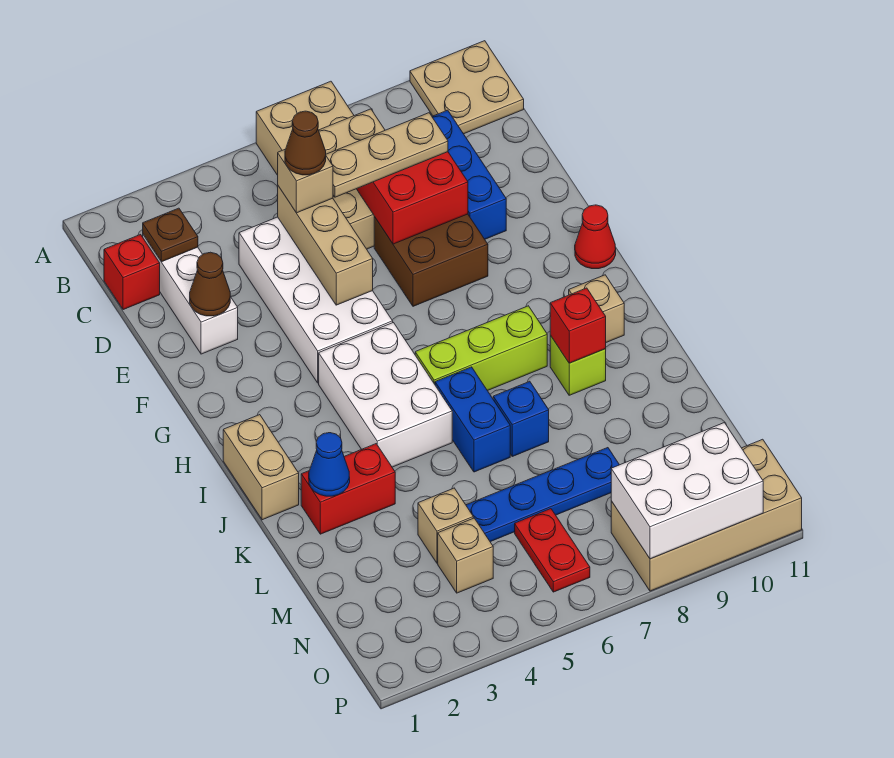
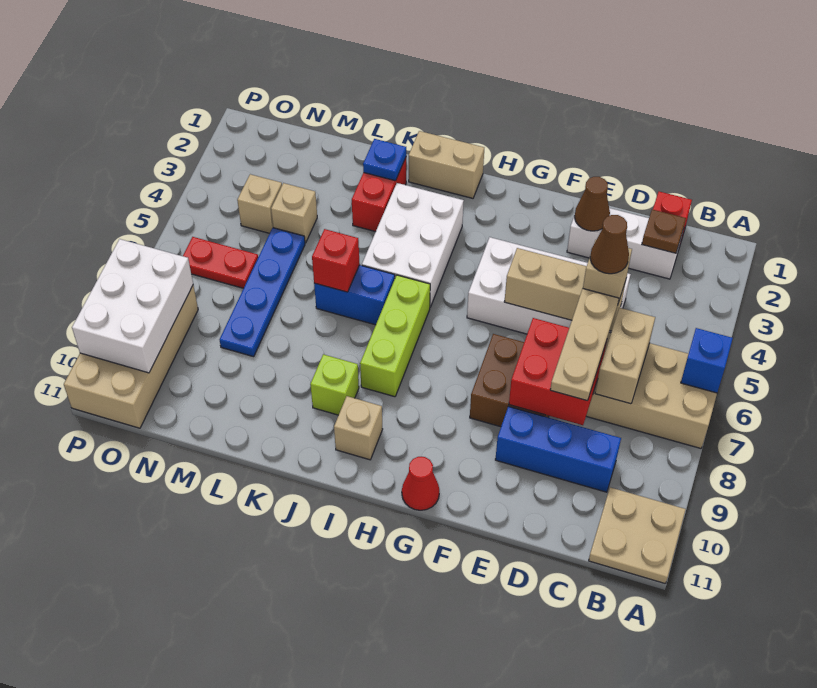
white brick H4:J5 level 1 -> white brick I3:J5 level 1
red brick J9 level 2 -> red brick K6 level 2
blue cone K2 level 2 -> blue plate K2 level 2
blue brick K7 level 1 -> blue brick A6 level 2

